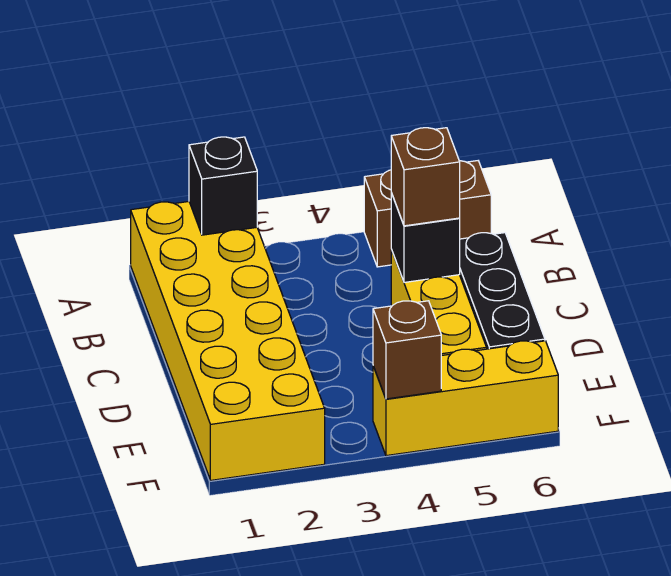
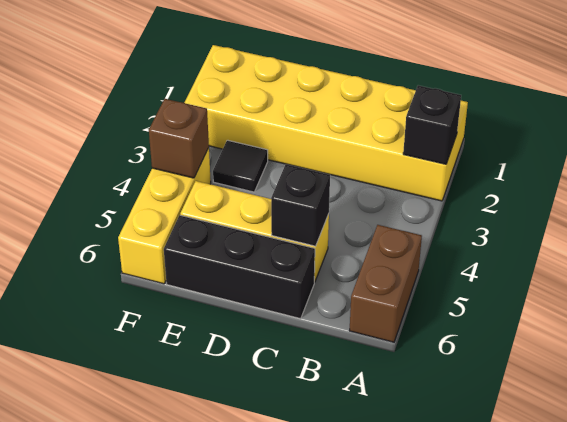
brown brick C5 level 3 -> none
none -> black tile E3 level 1

